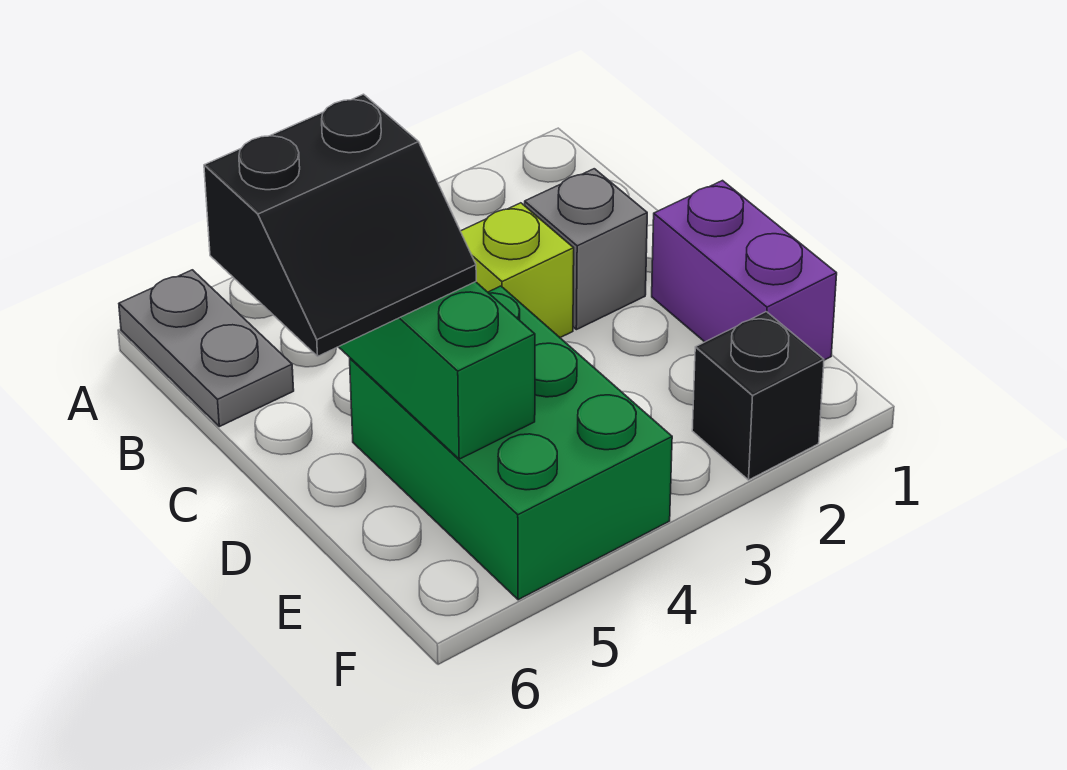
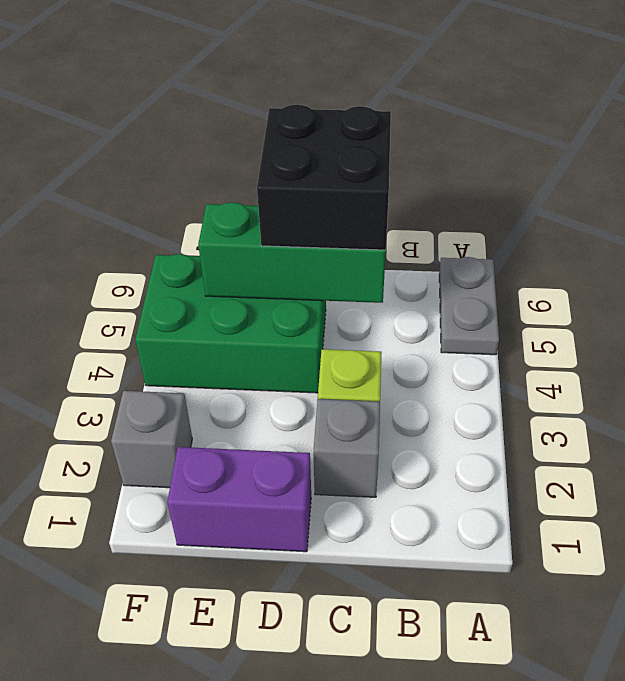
grey plate A6:B6 level 1 -> grey plate A5:A6 level 1
black slope C5:D6 level 3 top C -> black brick C5:D6 level 3
black brick F2 level 1 -> grey brick F2 level 1

